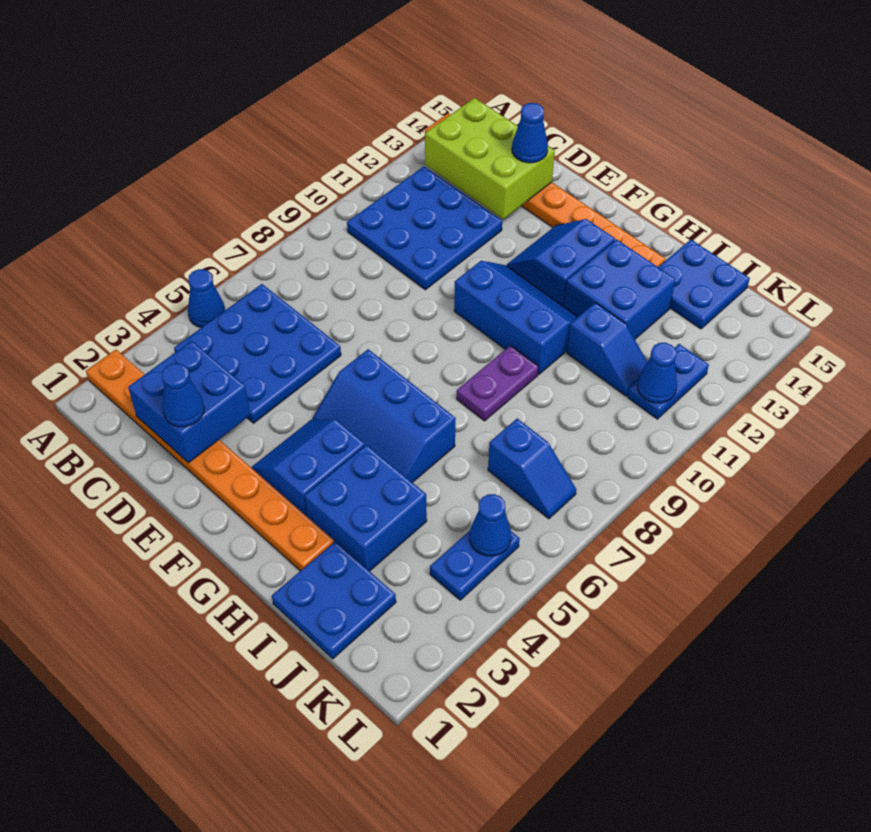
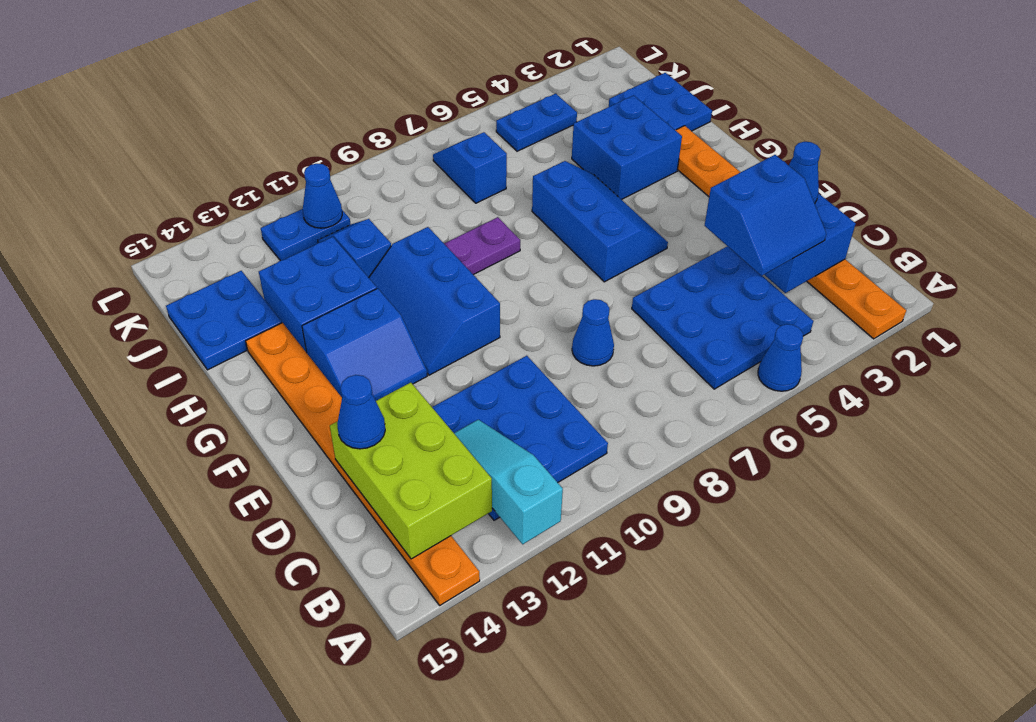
none -> cyan slope A12:C12 level 2 top A
blue slope F3:G4 level 1 top G -> blue slope C3:D4 level 3 top D
blue cone K5 level 2 -> blue cone D8 level 1

